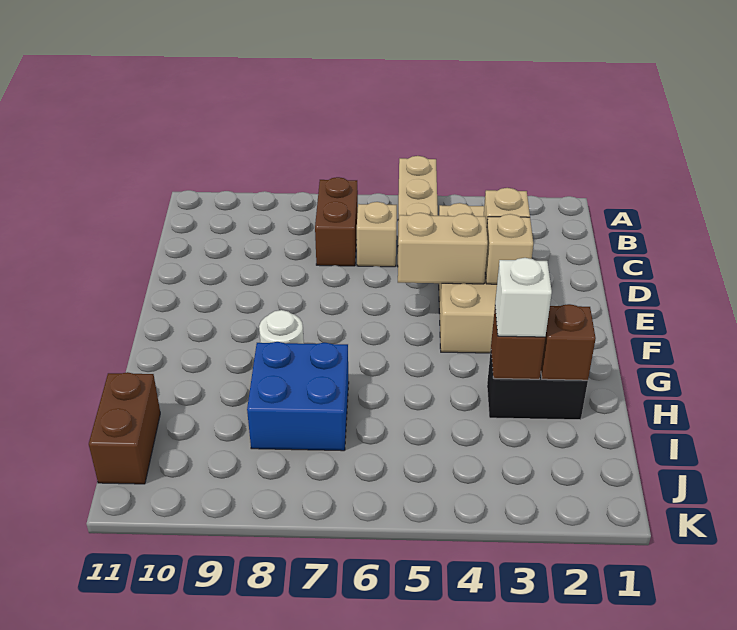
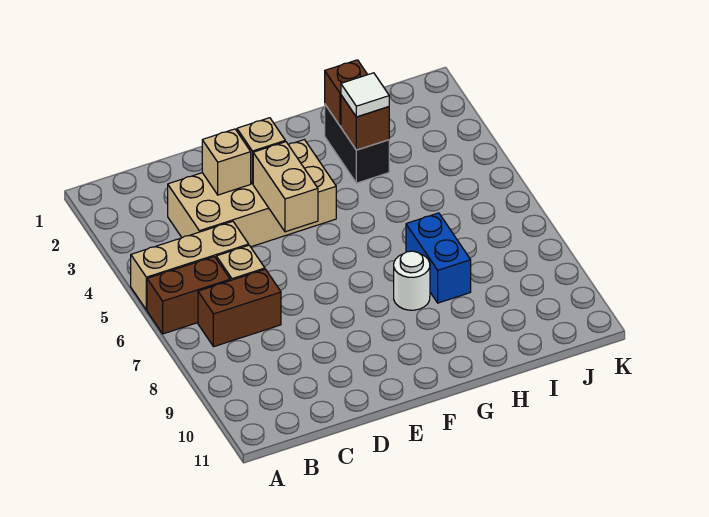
white brick H3 level 3 -> white tile H3 level 3
blue brick H7:I8 level 1 -> blue brick H7:H8 level 1
brown brick I11:J11 level 1 -> brown brick A6:B6 level 1

